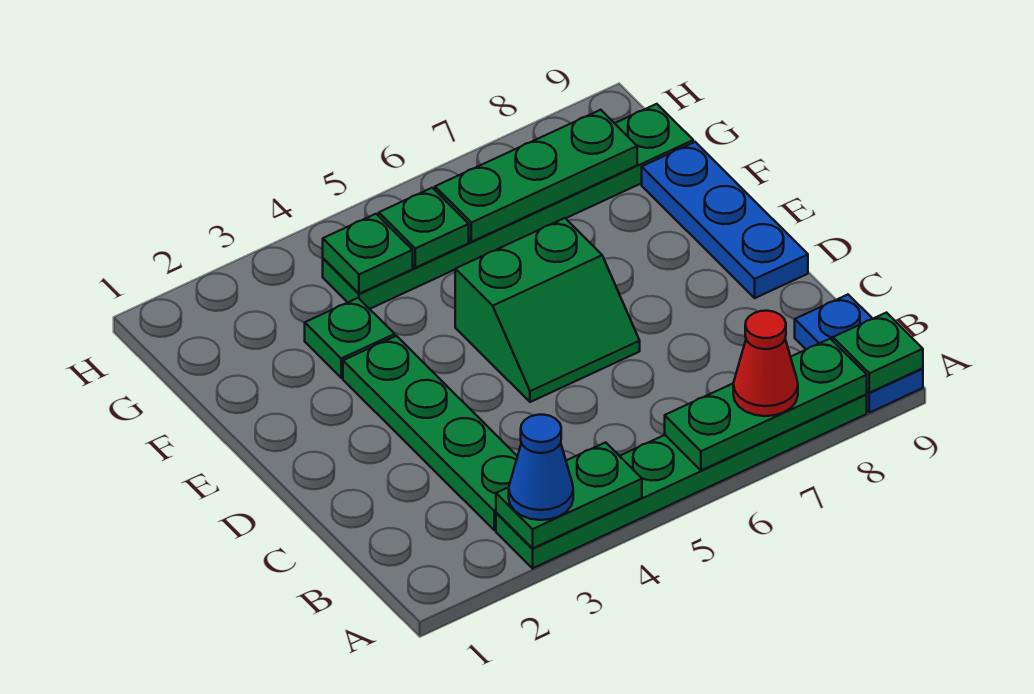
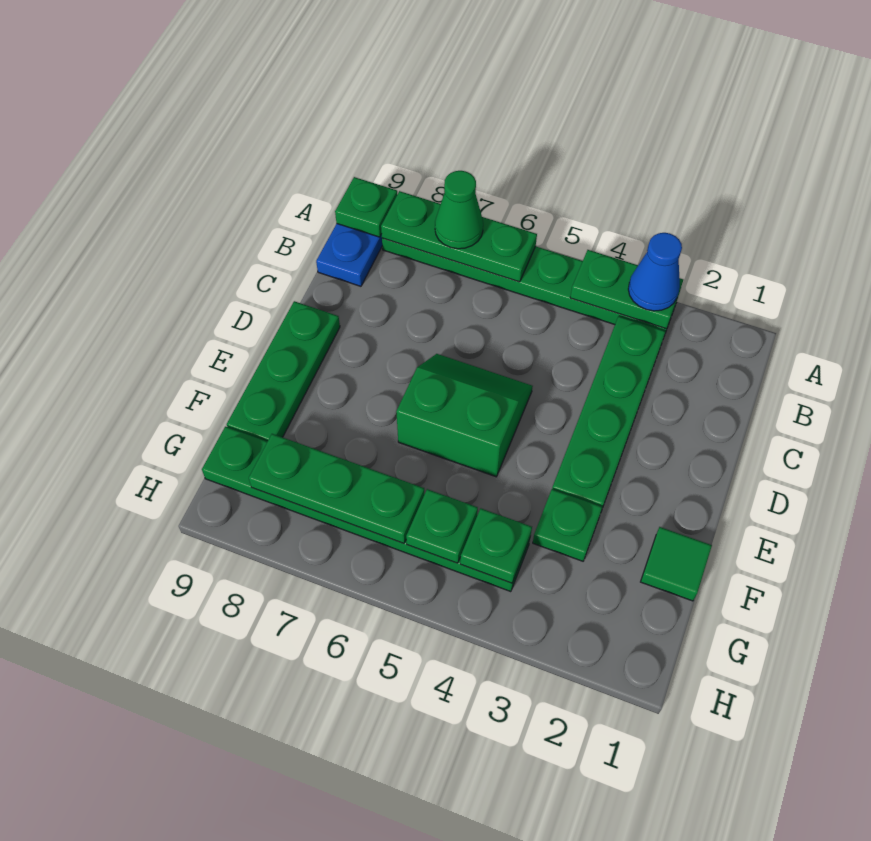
red cone A7 level 3 -> green cone A7 level 3
blue plate D9:F9 level 1 -> green plate D9:F9 level 1
none -> green tile F1 level 1

